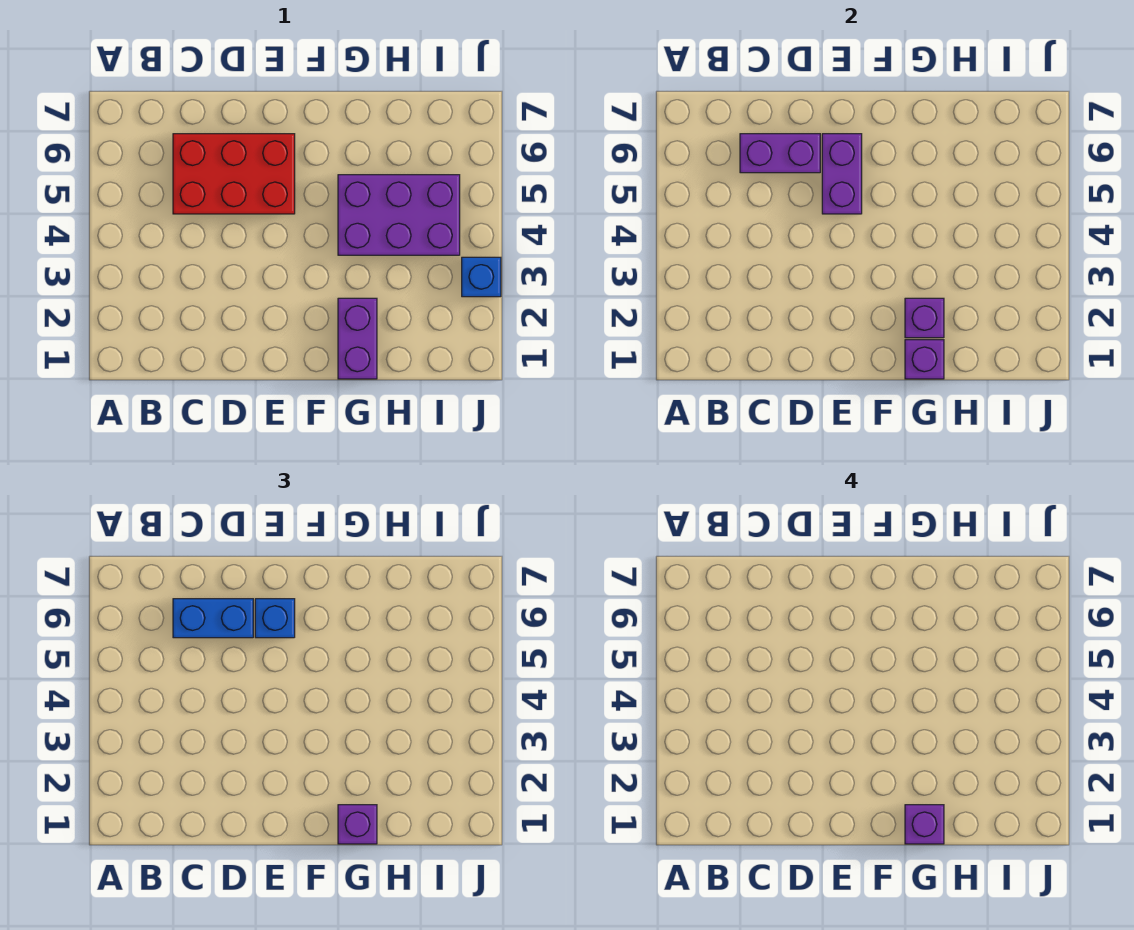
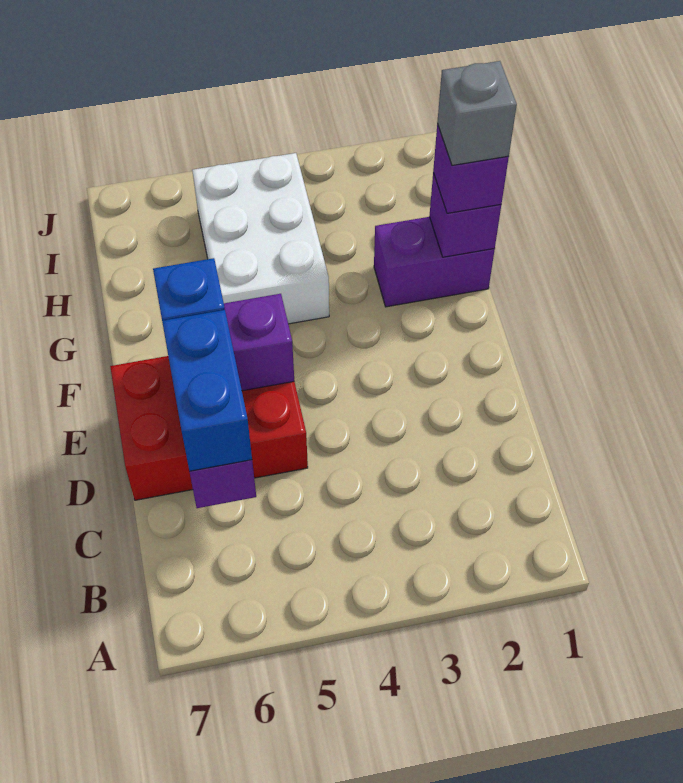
red brick C5:E6 level 1 -> red brick D5:E7 level 1
purple brick G1 level 4 -> grey brick G1 level 4
purple brick G2 level 2 -> none
purple brick G4:I5 level 1 -> white brick G4:I5 level 1
blue brick J3 level 1 -> none

